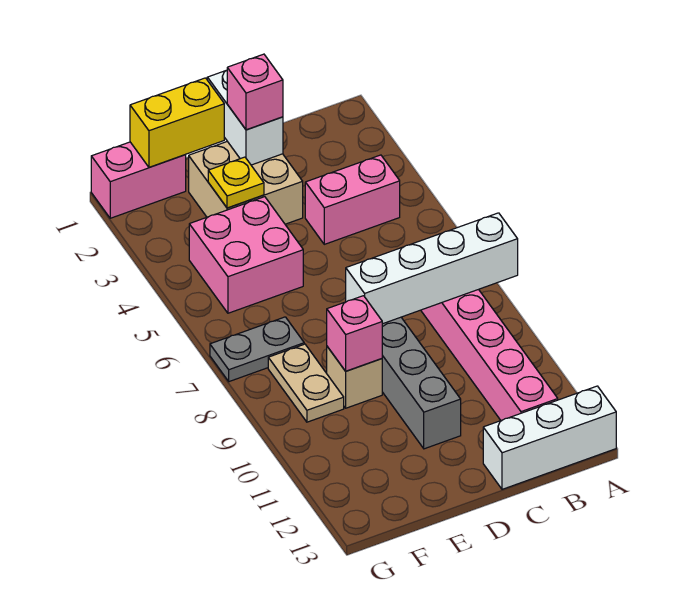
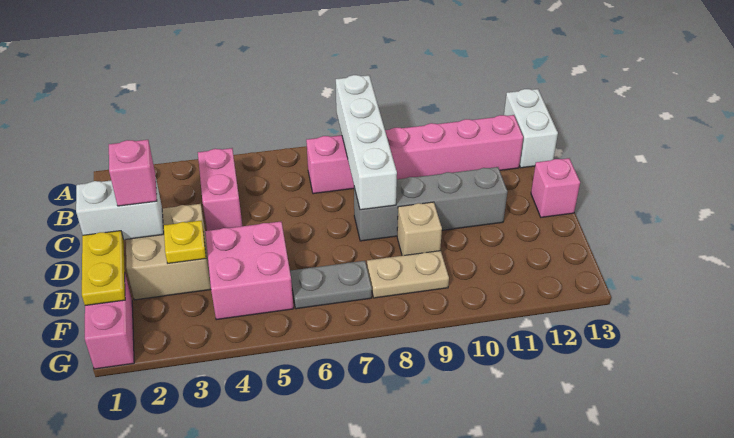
white brick A13:C13 level 1 -> white brick A13:B13 level 1
yellow brick E1:F1 level 2 -> yellow plate E1:F1 level 2
pink brick E9 level 2 -> pink brick D13 level 1
grey plate F7:G7 level 1 -> grey plate F6:F7 level 1

